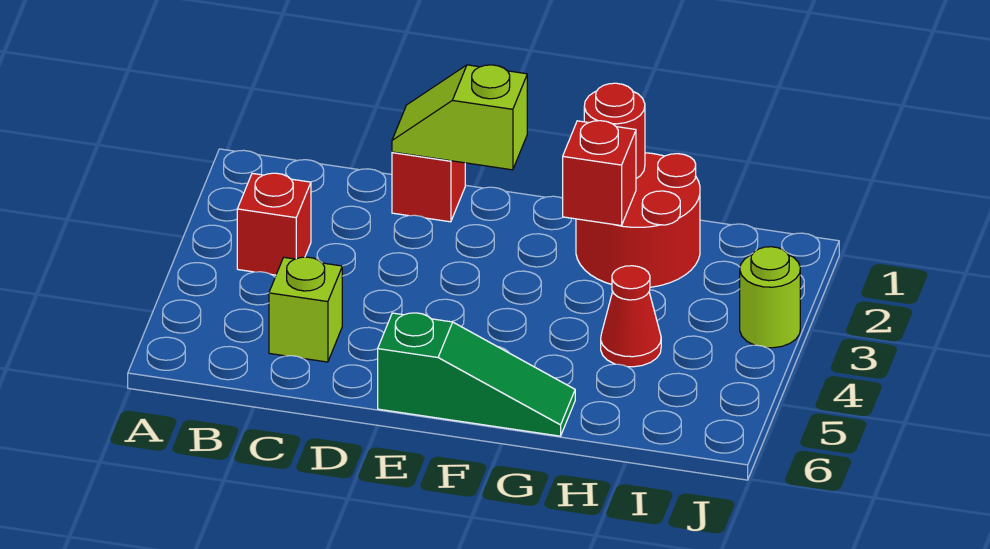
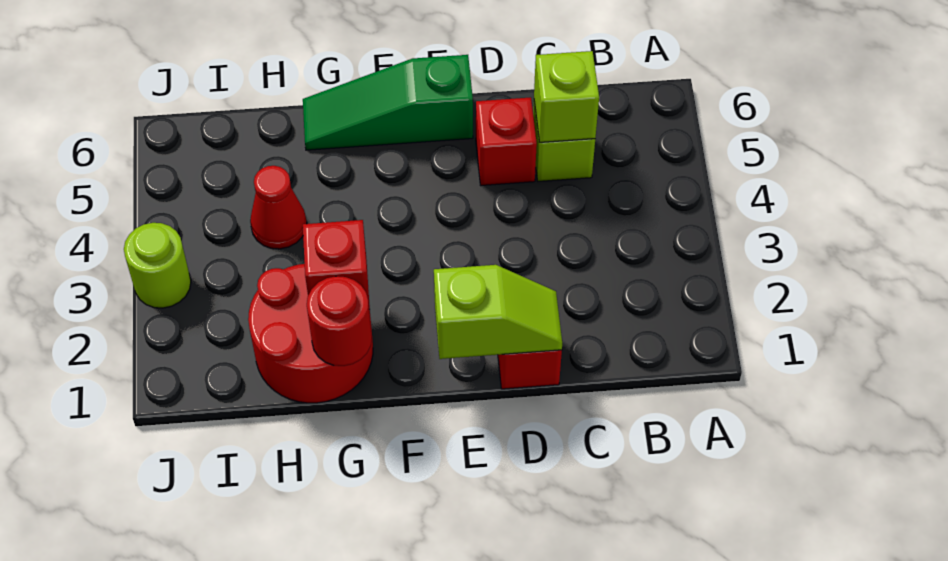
red brick B3 level 1 -> red brick D5 level 1
none -> lime brick C5 level 2

